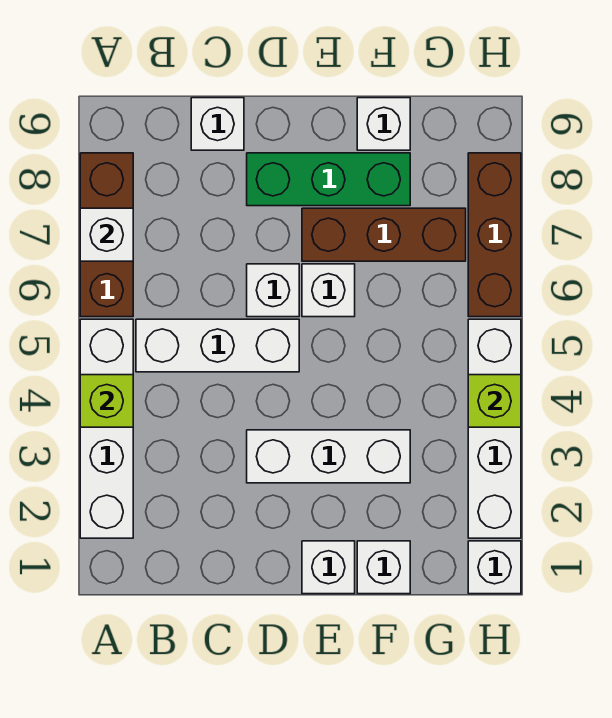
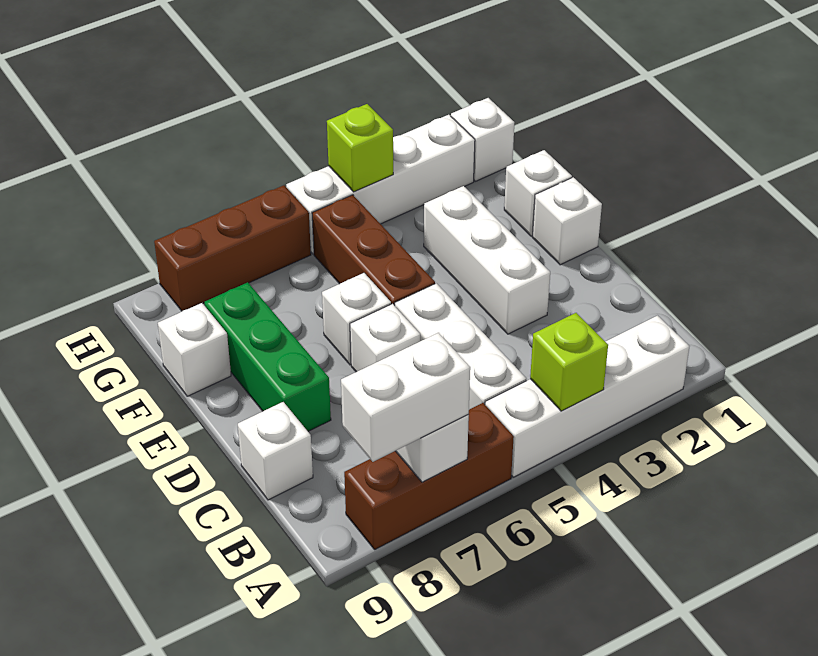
none -> white brick A7:A8 level 3
brown brick E7:G7 level 1 -> brown brick E5:G5 level 1

